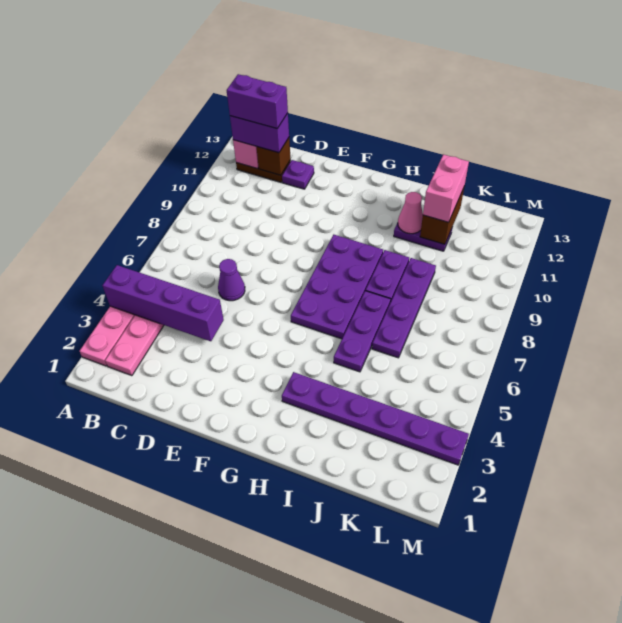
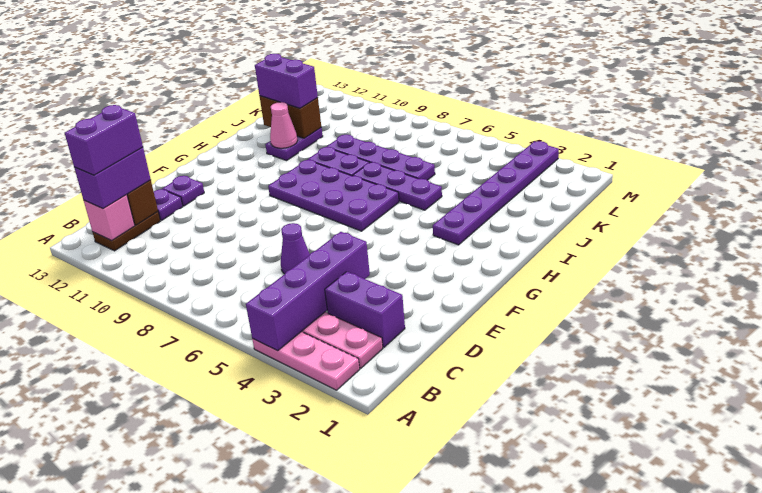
none -> purple brick C2:C3 level 1
none -> purple plate E12 level 1
pink brick J11:J12 level 3 -> purple brick J11:J12 level 3

